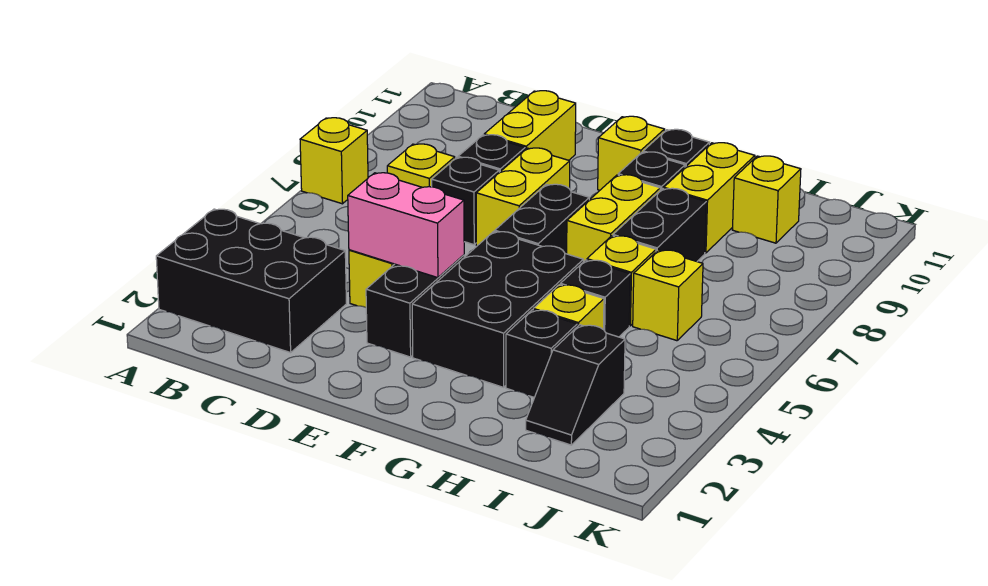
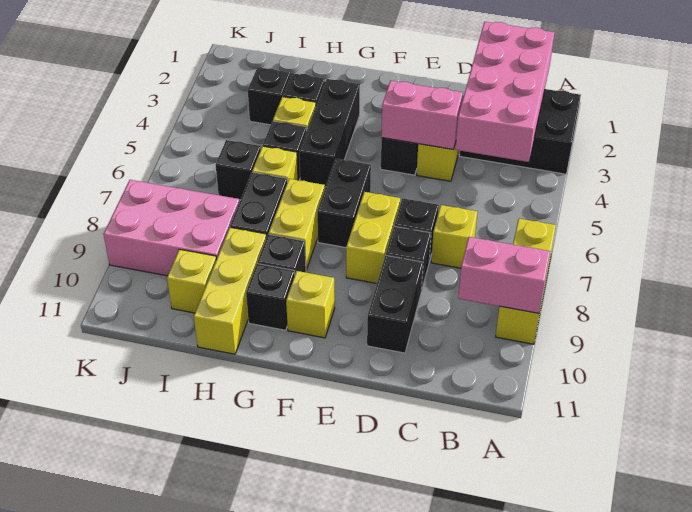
yellow brick A7 level 1 -> yellow brick A7:A9 level 1
none -> pink brick A9:B9 level 2
none -> pink brick B1:C4 level 2
yellow brick D9:D10 level 1 -> black brick D9:D10 level 1
black brick F3:G5 level 1 -> black brick G3:G5 level 1
yellow brick H9:H10 level 1 -> yellow brick H9:H11 level 1
yellow brick I6 level 1 -> black brick I6 level 1
none -> pink brick I8:K9 level 1

